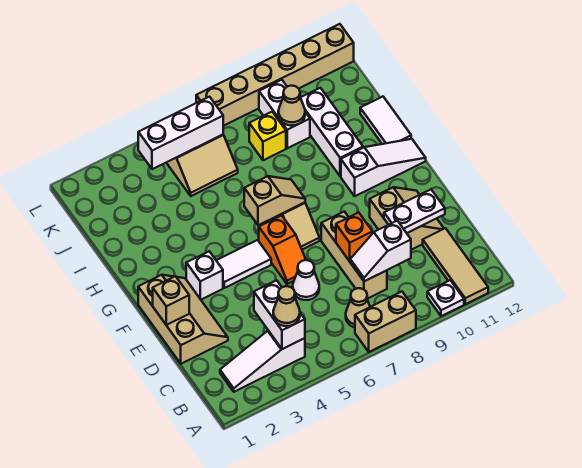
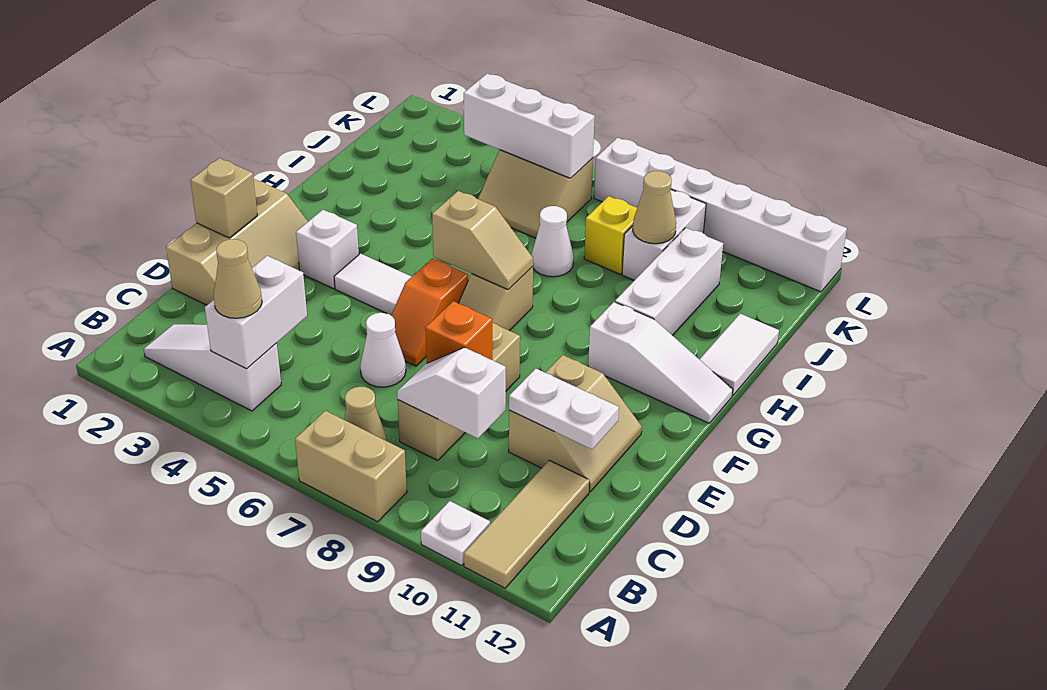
none -> white cone I7 level 1
tan brick L7:L12 level 1 -> white brick L7:L12 level 1

